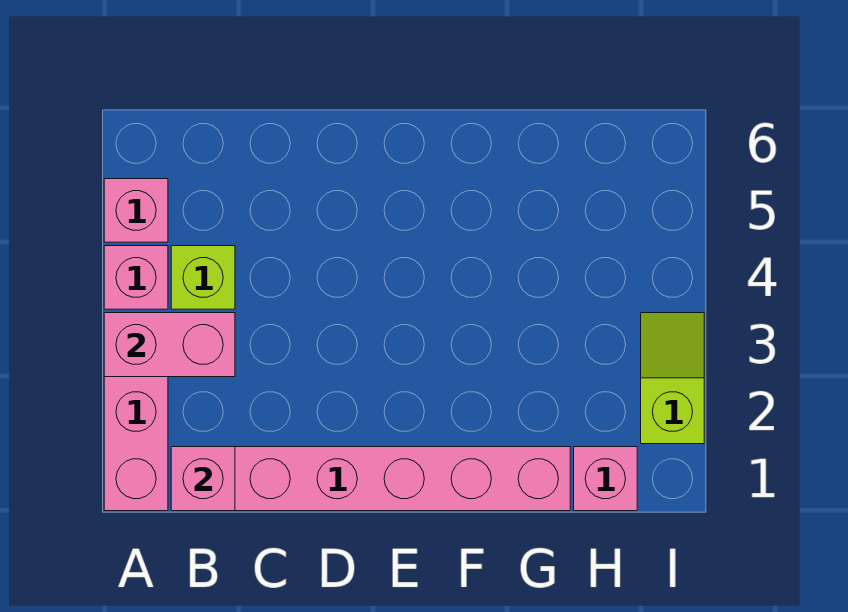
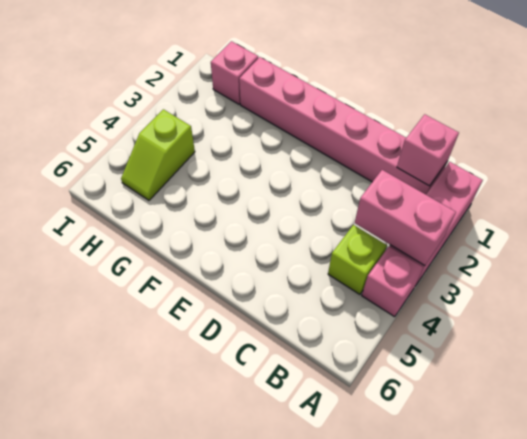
pink brick A5 level 1 -> none
lime slope I2:I3 level 1 top 2 -> lime slope H4:H5 level 1 top 4

